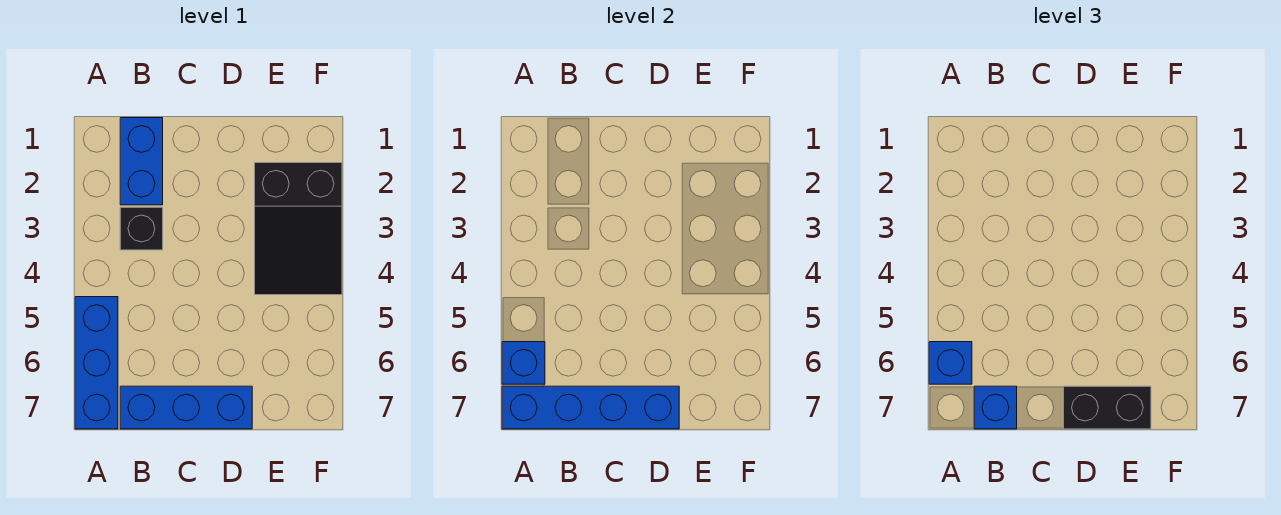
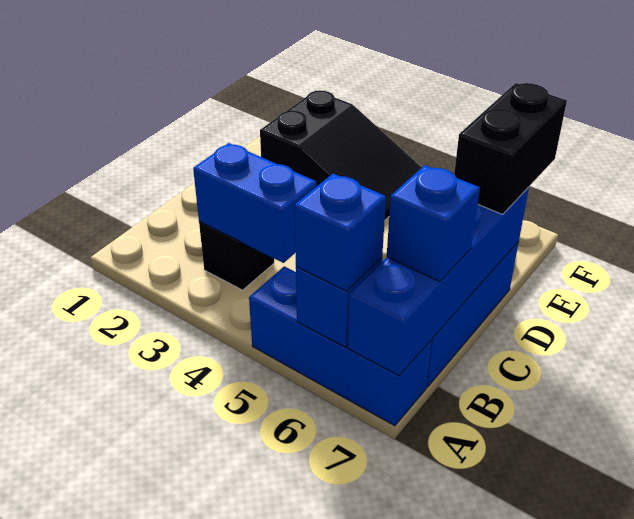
blue brick B1:B2 level 1 -> blue brick B3:B4 level 2

